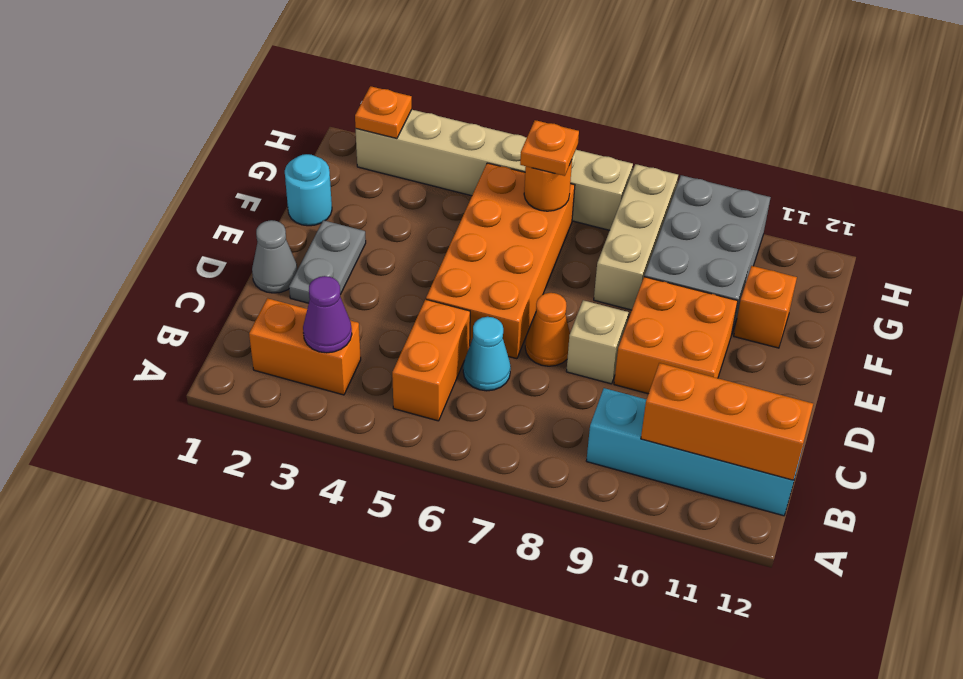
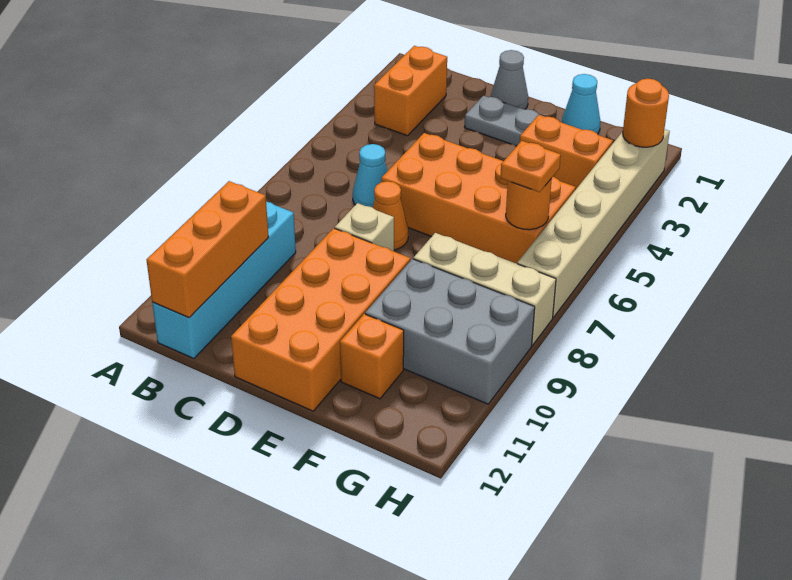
purple cone B3 level 2 -> none
orange brick B5:C5 level 1 -> orange brick F3:G3 level 1
orange brick D9:E10 level 1 -> orange brick D9:E12 level 1
cyan round brick F1 level 1 -> cyan cone F1 level 1
orange plate H2 level 2 -> orange round brick H2 level 2

